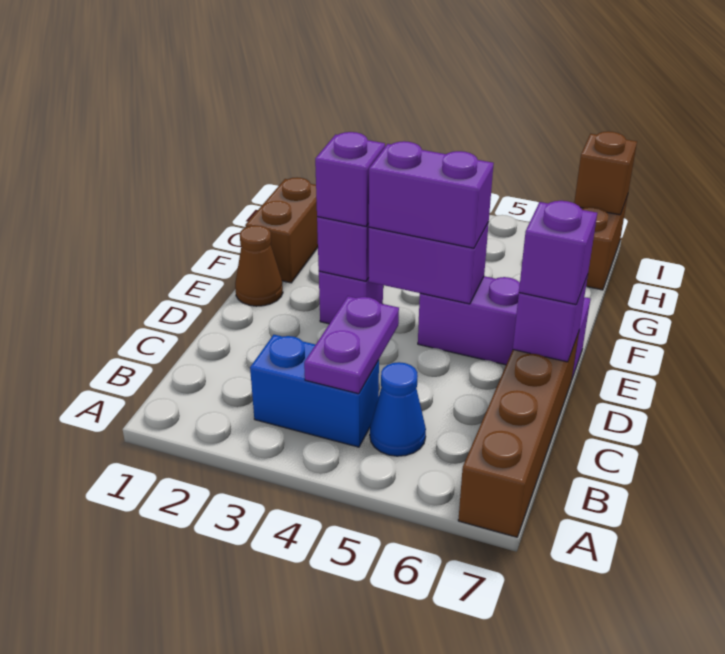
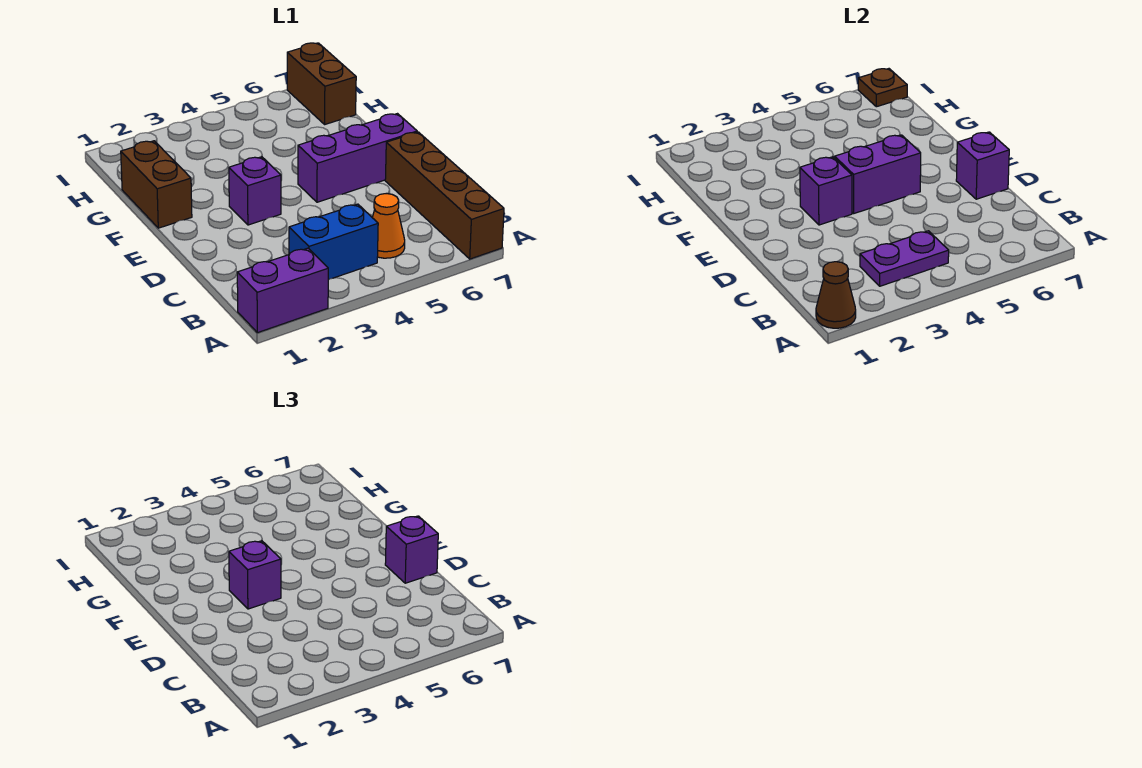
purple plate B4:C4 level 2 -> purple plate B3:B4 level 2
blue cone B5 level 1 -> orange cone B5 level 1
brown cone E1 level 1 -> brown cone A1 level 2
purple brick E4:E5 level 3 -> purple brick A1:A2 level 1
brown brick I7 level 2 -> brown plate I7 level 2

